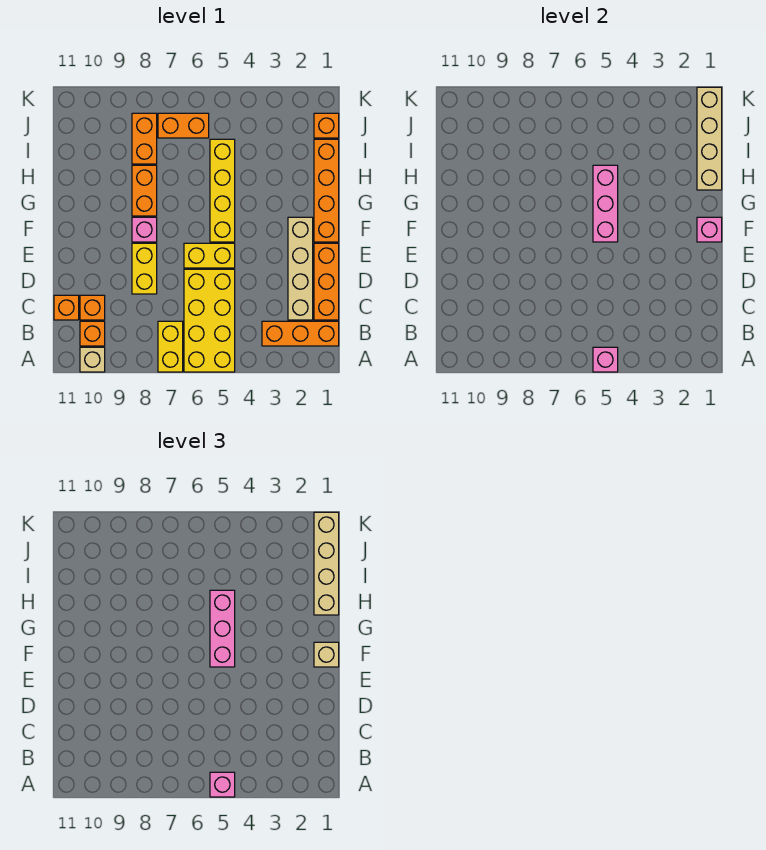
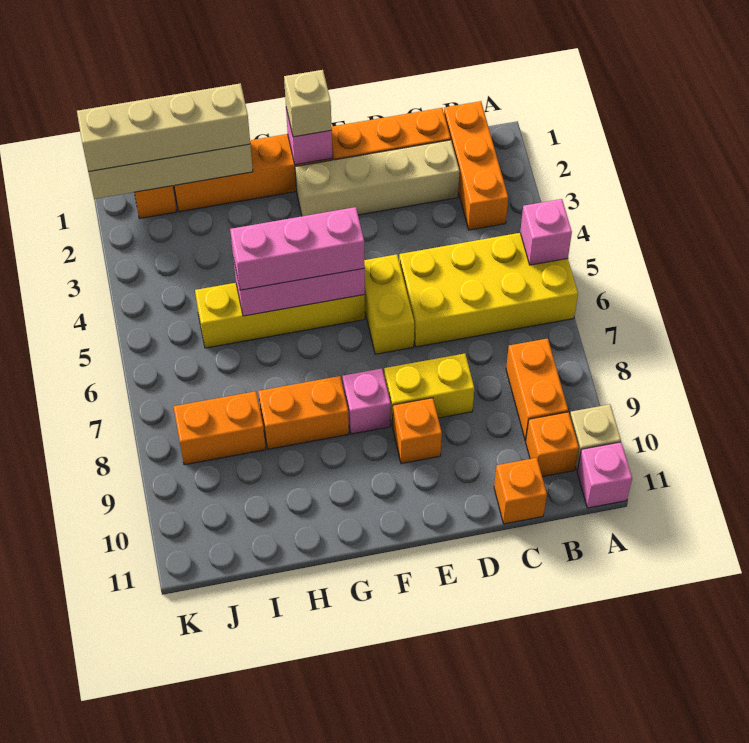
pink brick A5 level 3 -> pink brick A11 level 1
yellow brick A7:B7 level 1 -> none
orange brick C10 level 1 -> orange brick E9 level 1
orange brick J6:J7 level 1 -> orange brick B8:B9 level 1

